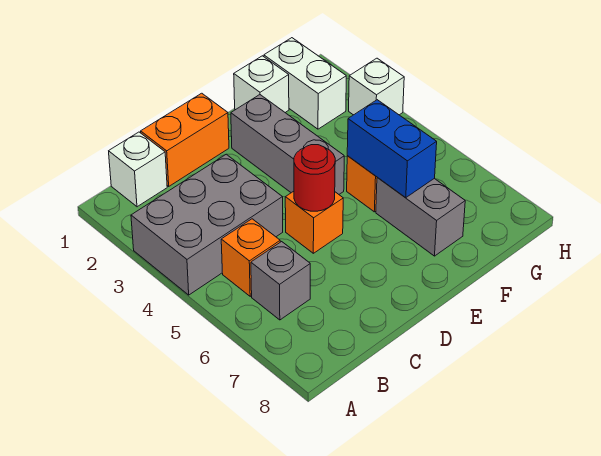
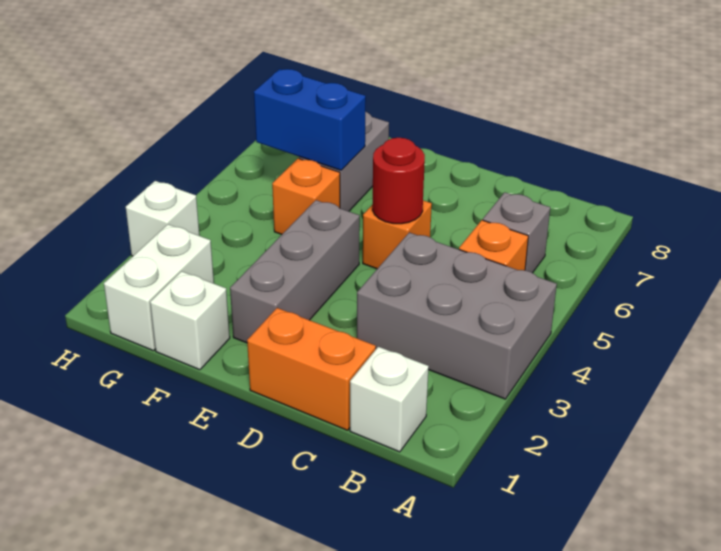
blue brick F5:F6 level 2 -> blue brick F6:G6 level 2

